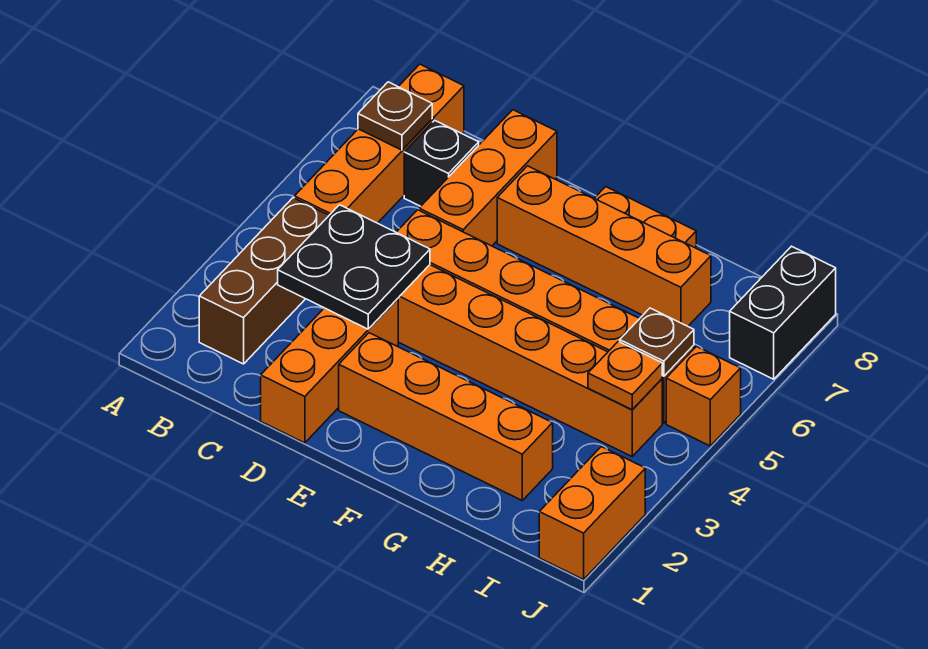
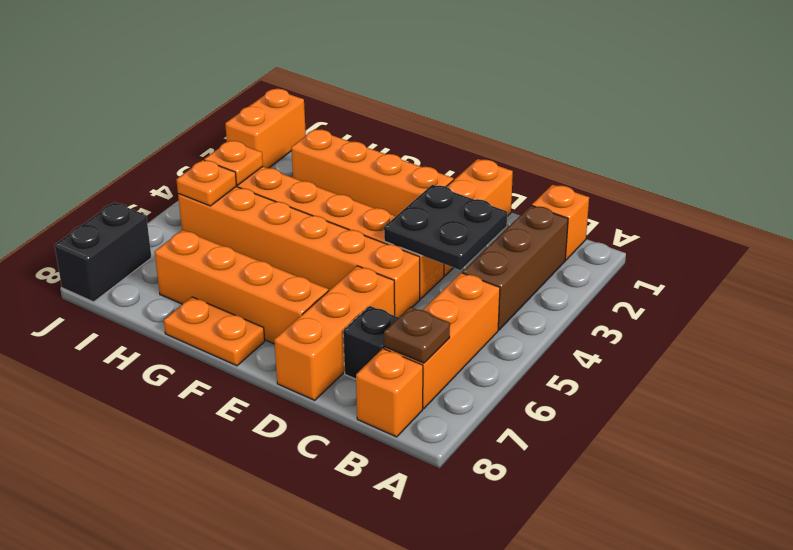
brown plate I5 level 2 -> orange plate I5 level 2
orange brick J5 level 1 -> orange brick B1 level 1

